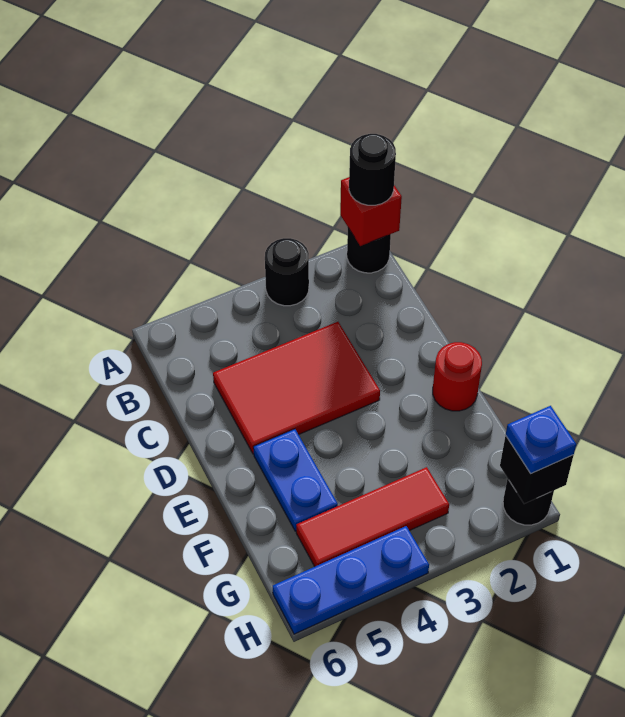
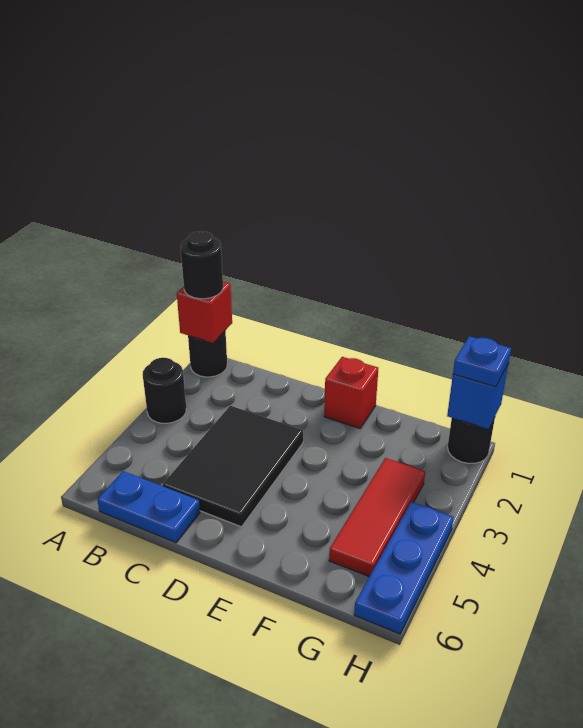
red tile C3:D5 level 1 -> black tile C3:D5 level 1
red round brick E1 level 1 -> red brick E1 level 1
blue plate E5:F5 level 1 -> blue plate B6:C6 level 1
black brick H1 level 2 -> blue brick H1 level 2

